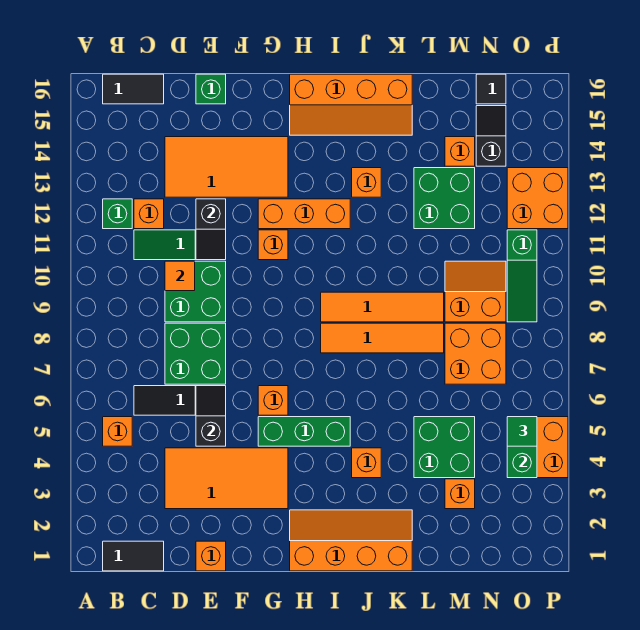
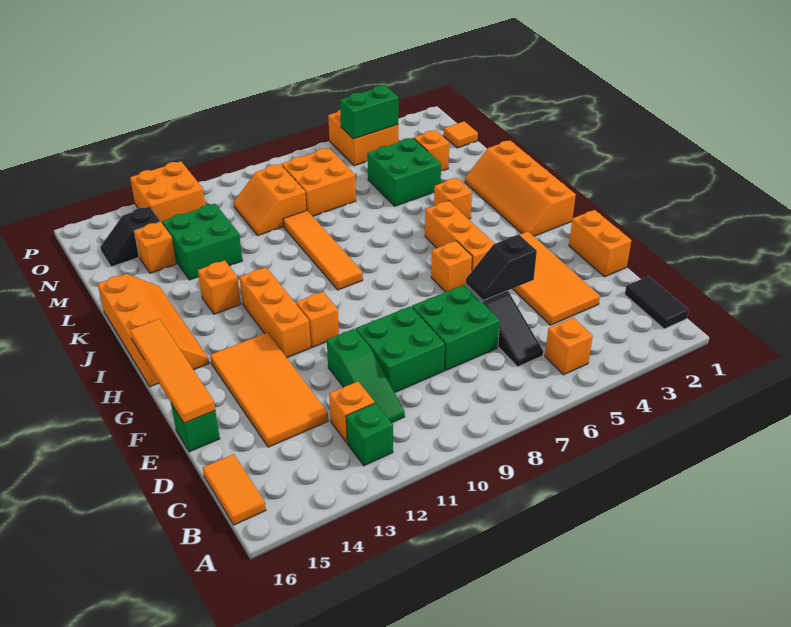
black tile B16:C16 level 1 -> orange tile B16:C16 level 1
orange tile D10 level 2 -> orange tile N1 level 1
orange brick E1 level 1 -> orange brick E1:F1 level 1
black slope E11:E12 level 2 top 12 -> none
green brick G5:I5 level 1 -> orange brick G5:I5 level 1
orange tile I8:L8 level 1 -> orange tile E16:H16 level 2
black tile N16 level 1 -> none
green tile O5 level 3 -> none
green slope O9:O11 level 1 top 11 -> none

